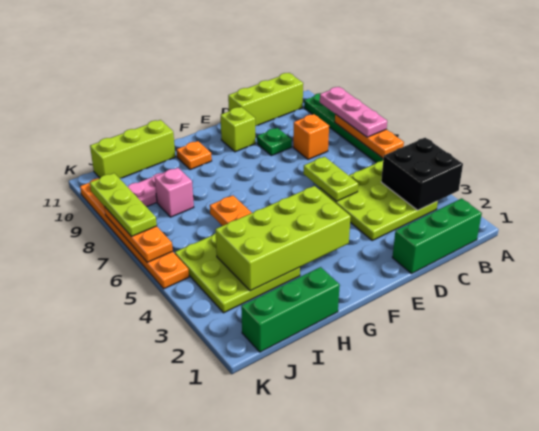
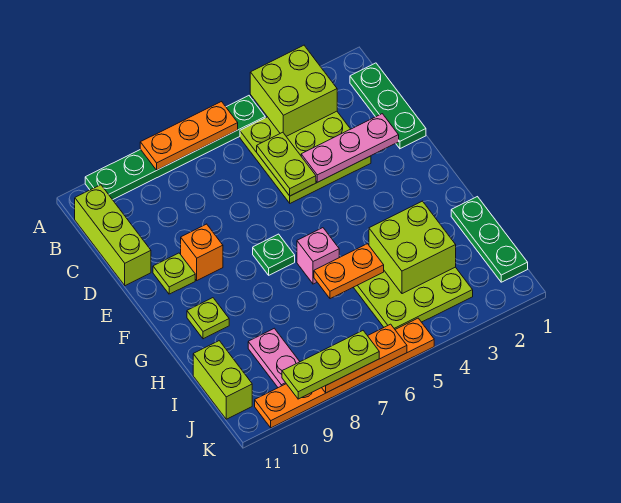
black brick A3:B4 level 2 -> lime brick A3:B4 level 2
pink plate A7:A9 level 3 -> pink plate D2:D4 level 2
green brick B1:D1 level 1 -> green plate B1:D1 level 1
orange brick C8 level 1 -> orange brick E9 level 1
lime plate D5:D6 level 2 -> lime plate C5:D5 level 2
green plate D9 level 1 -> green plate F7 level 1
lime brick E10 level 1 -> lime plate E10 level 1
lime brick F3:I4 level 2 -> lime brick H3:I4 level 2
orange plate G10 level 1 -> lime plate G10 level 1
green brick H1:J1 level 1 -> green plate H1:J1 level 1
lime brick H11:J11 level 1 -> lime brick I11:J11 level 1
pink brick I8 level 1 -> pink brick G6 level 1

